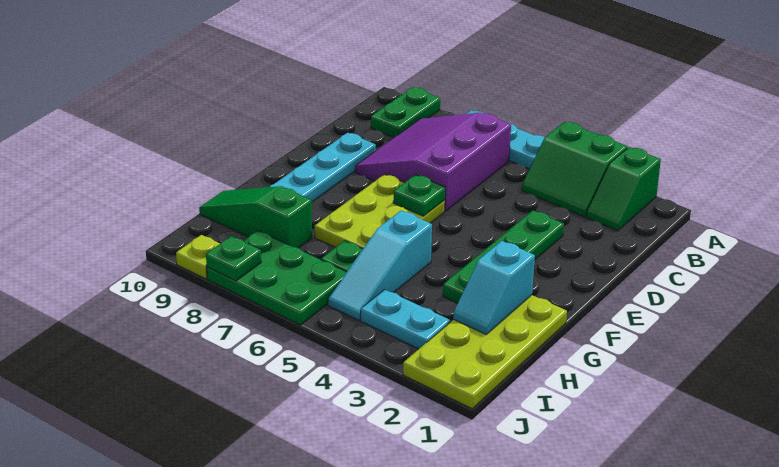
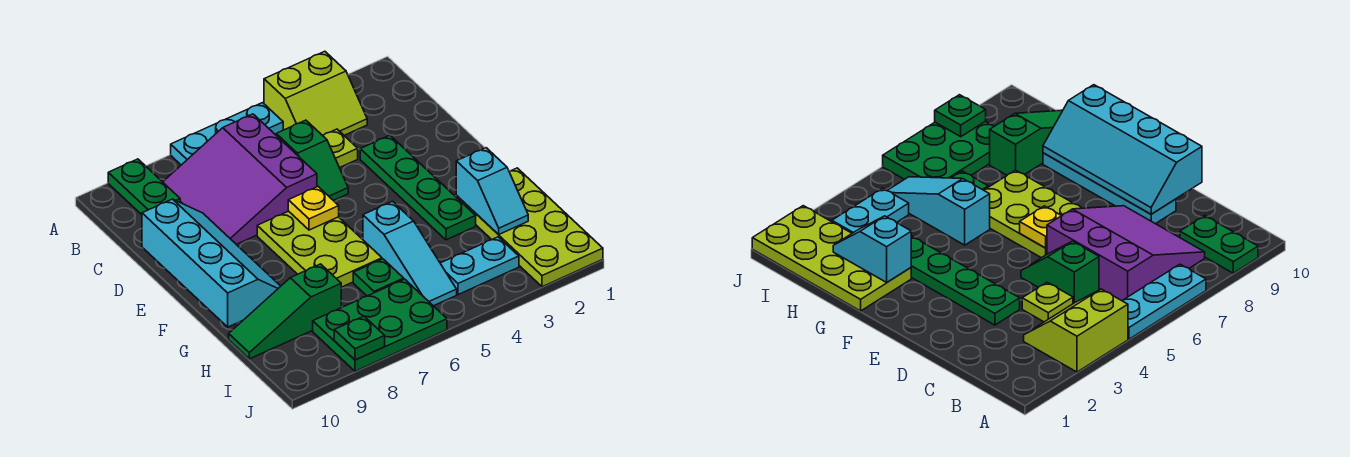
green slope A2:B2 level 1 top A -> green slope C5:D5 level 1 top C
green slope A3:B4 level 1 top A -> lime slope A3:B4 level 1 top A
none -> cyan slope D9:G10 level 2 top 10
green plate E6 level 2 -> yellow plate E6 level 2
lime plate J9 level 1 -> lime plate C4 level 1

